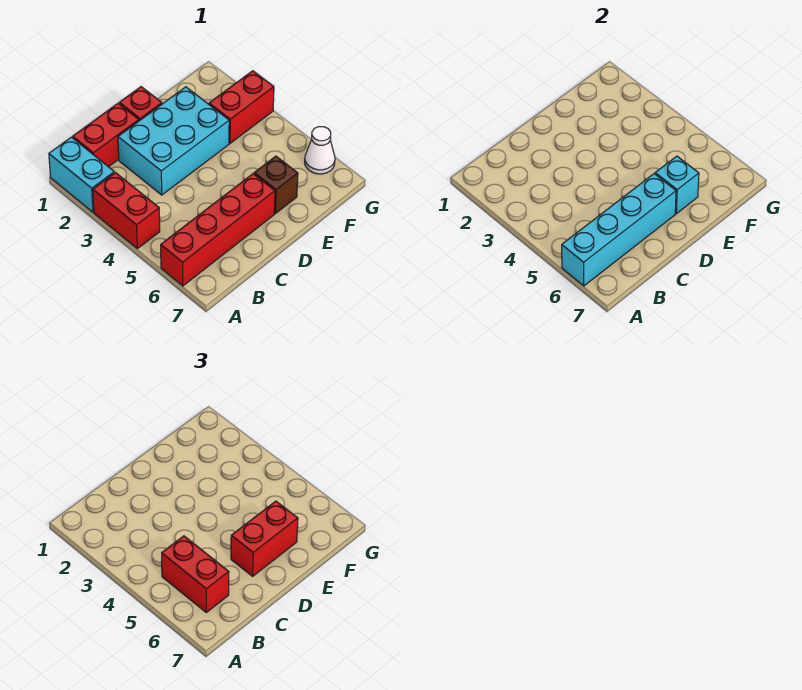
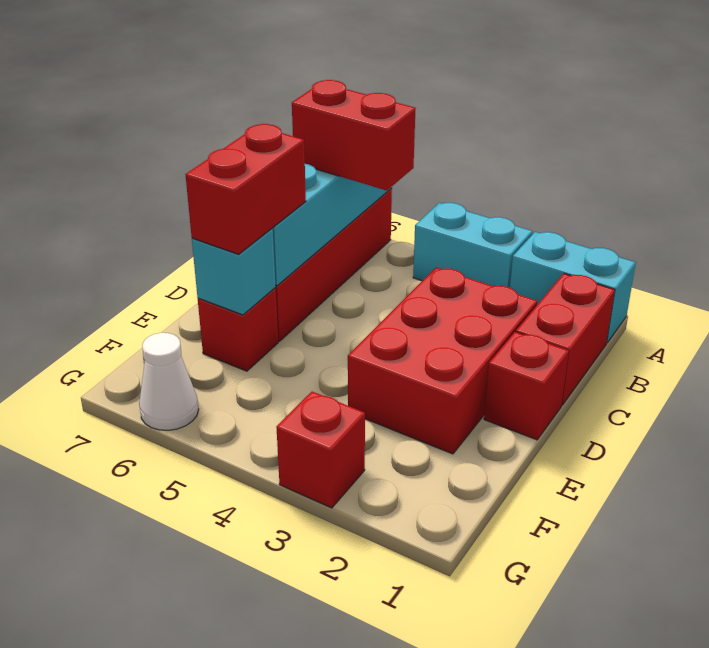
red brick A3:A4 level 1 -> cyan brick A3:A4 level 1
cyan brick C2:E3 level 1 -> red brick C2:E3 level 1
brown brick E6 level 1 -> red brick E6 level 1
red brick F3:G3 level 1 -> red brick G3 level 1

